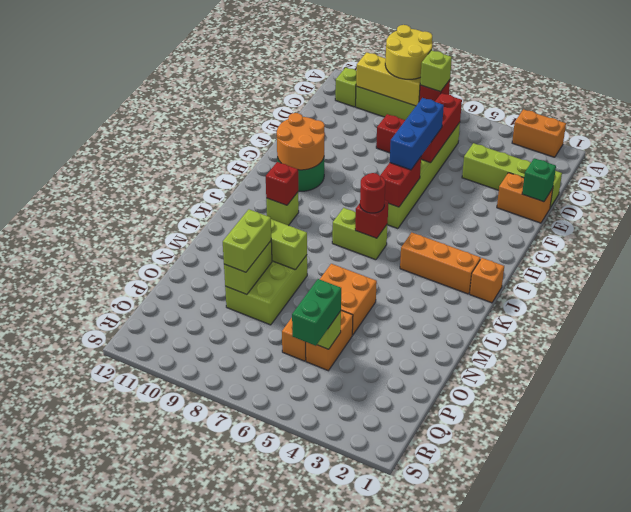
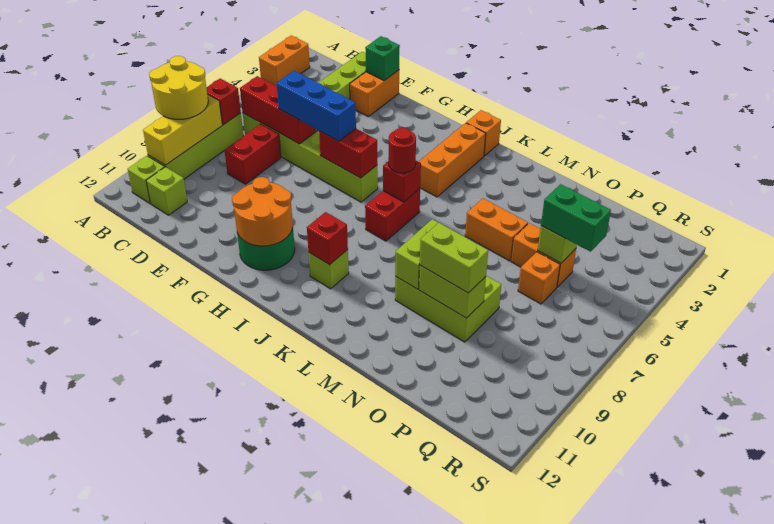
lime brick B7 level 3 -> lime brick C11 level 1
lime brick J6:J7 level 1 -> red brick J6:J7 level 1
orange brick M5:N6 level 1 -> orange brick M5:N5 level 1

